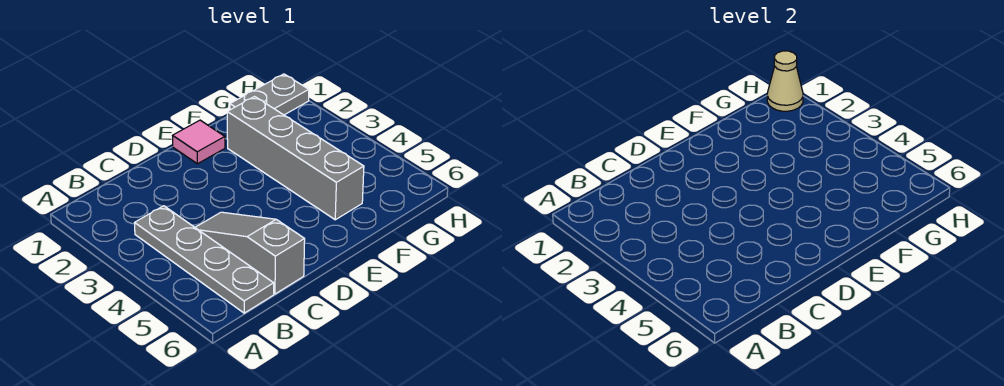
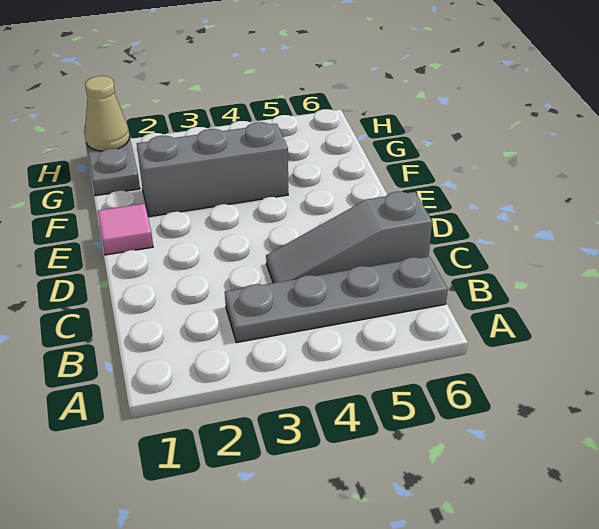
grey brick F2:F5 level 1 -> grey brick F2:F4 level 1

